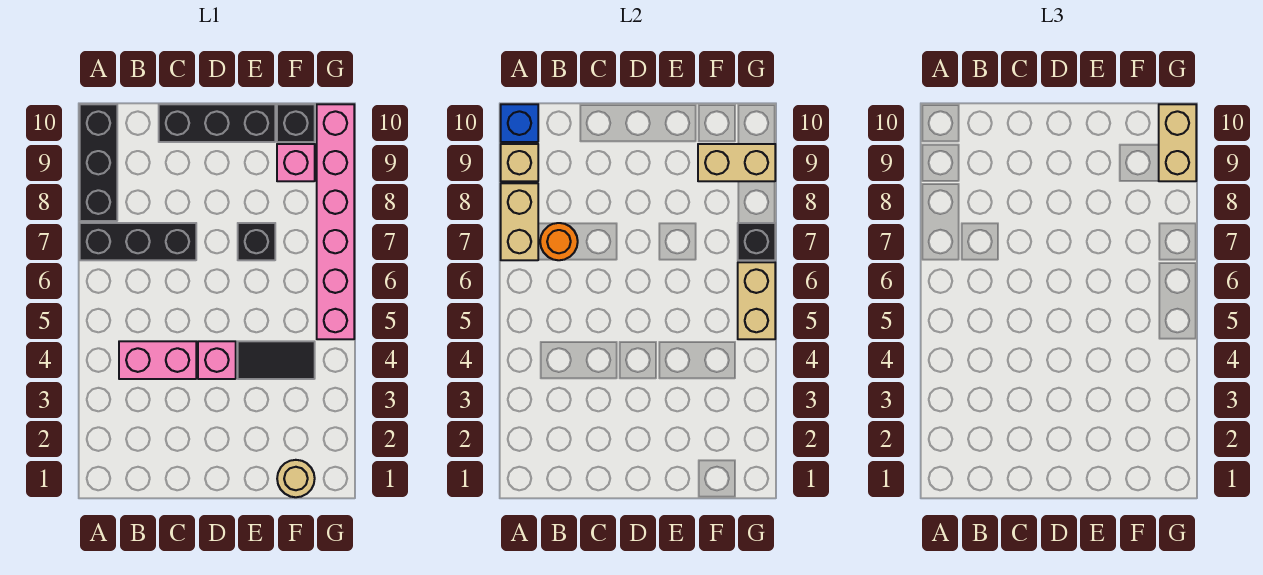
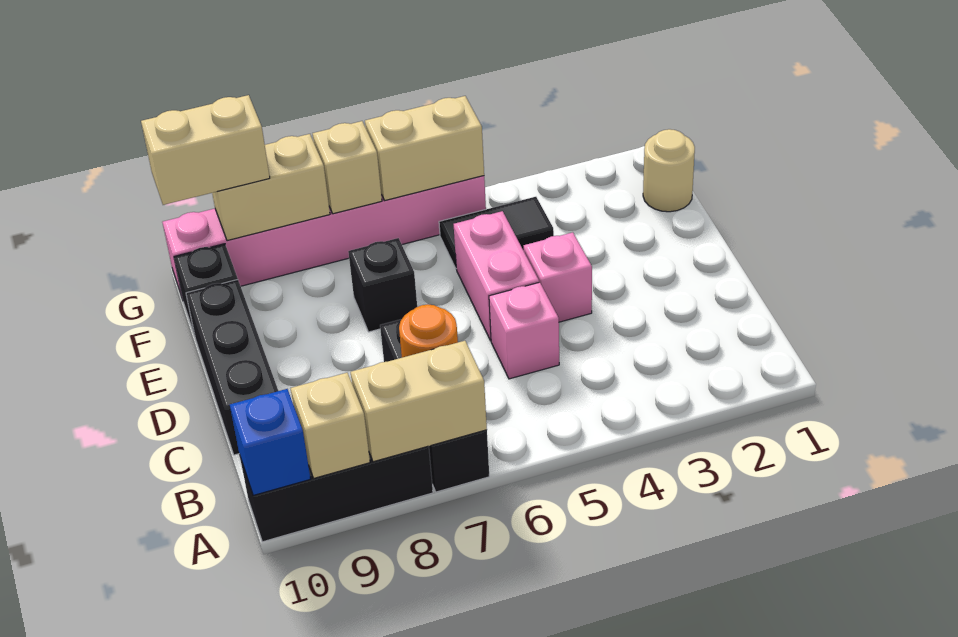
pink brick B4:C4 level 1 -> pink brick D5:E5 level 1
black tile E4:F4 level 1 -> black tile F4:F5 level 1
pink brick F9 level 1 -> pink brick C5 level 1
tan brick F9:G9 level 2 -> tan brick G8:G9 level 2
black brick G7 level 2 -> tan brick G7 level 2

